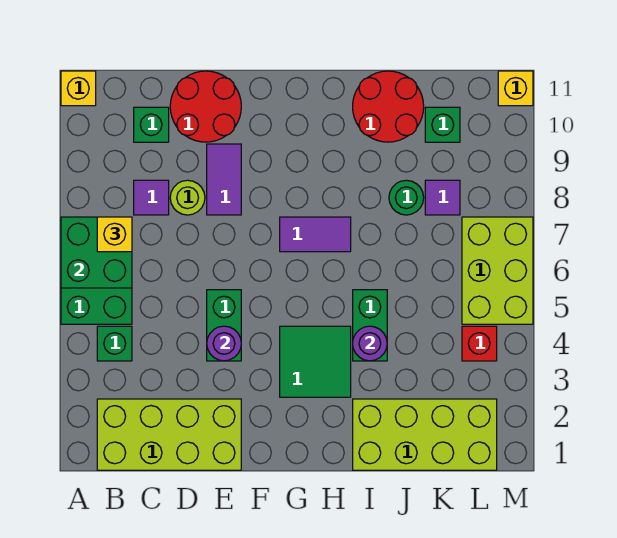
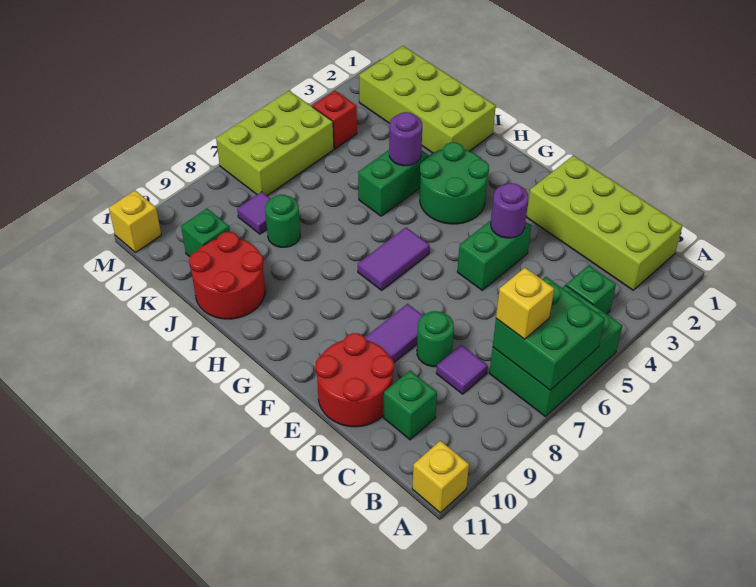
lime round brick D8 level 1 -> green round brick D8 level 1
green tile G3:H4 level 1 -> green round brick G3:H4 level 1
purple tile G7:H7 level 1 -> purple tile G6:G7 level 1

